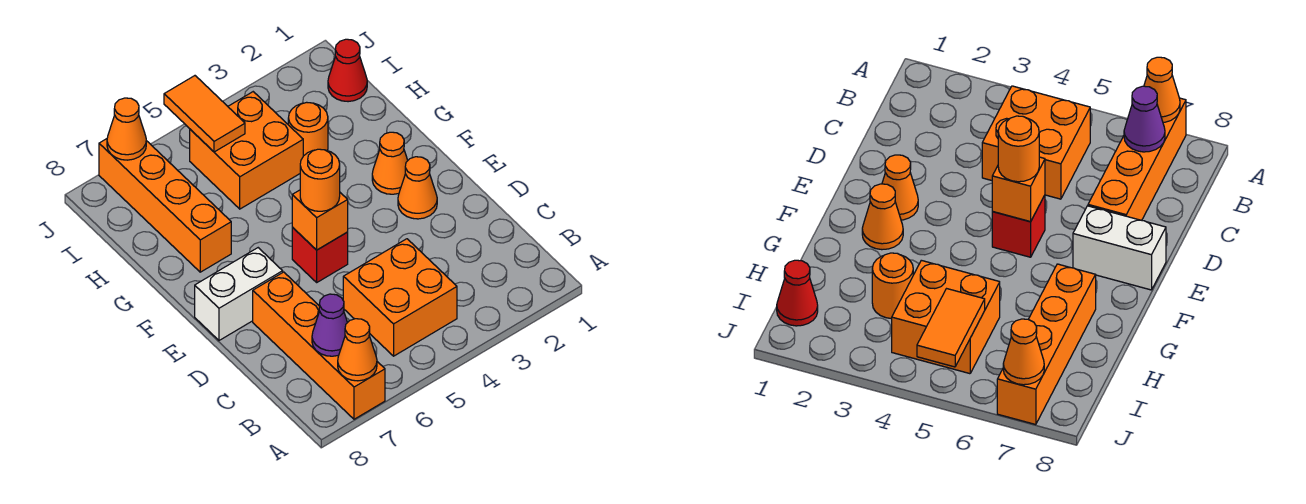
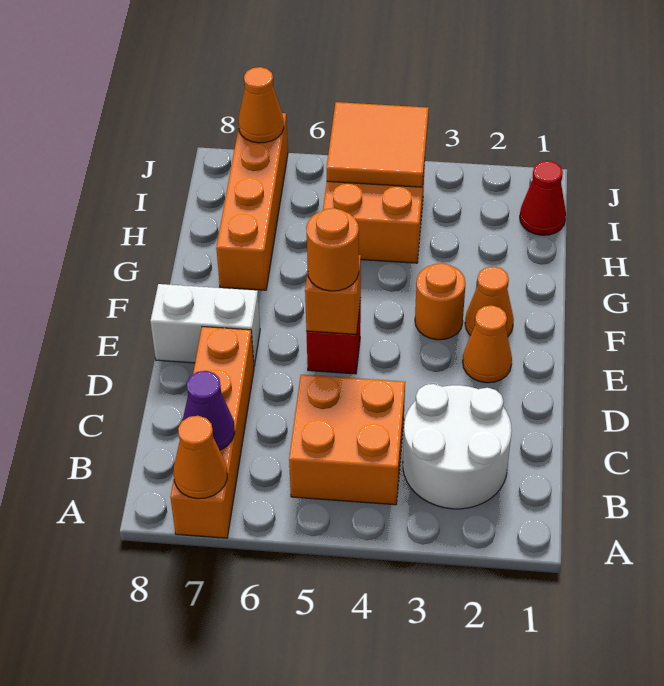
none -> white round brick B2:C3 level 1
orange round brick H3 level 1 -> orange round brick F3 level 1
orange tile I5:J5 level 2 -> orange tile I4:J5 level 2

